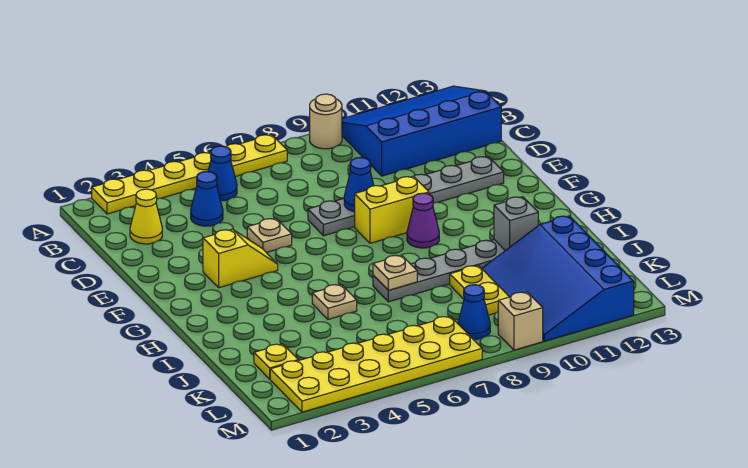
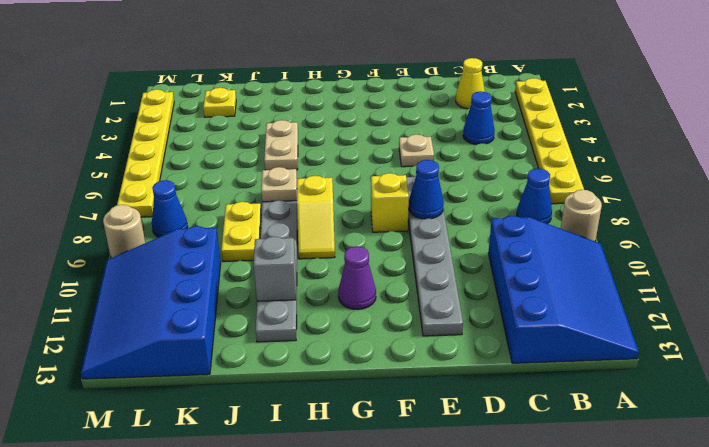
blue cone B5 level 1 -> blue cone B8 level 1
yellow slope F3:F4 level 1 top 3 -> yellow slope H8:H9 level 1 top 8
yellow brick F8:F9 level 1 -> yellow brick F8 level 1
purple cone G9 level 1 -> purple cone G11 level 1
tan plate I5 level 1 -> tan plate I4:I5 level 1
yellow plate J9:K9 level 1 -> yellow plate J8:J9 level 1
blue slope J10:M12 level 1 top 12 -> blue slope K10:M13 level 1 top K
yellow plate L2:M7 level 1 -> yellow plate M2:M7 level 1
tan brick M9 level 1 -> tan round brick M9 level 1

